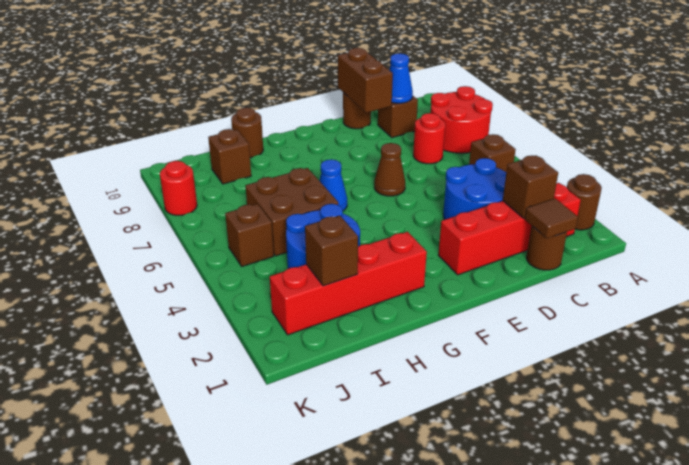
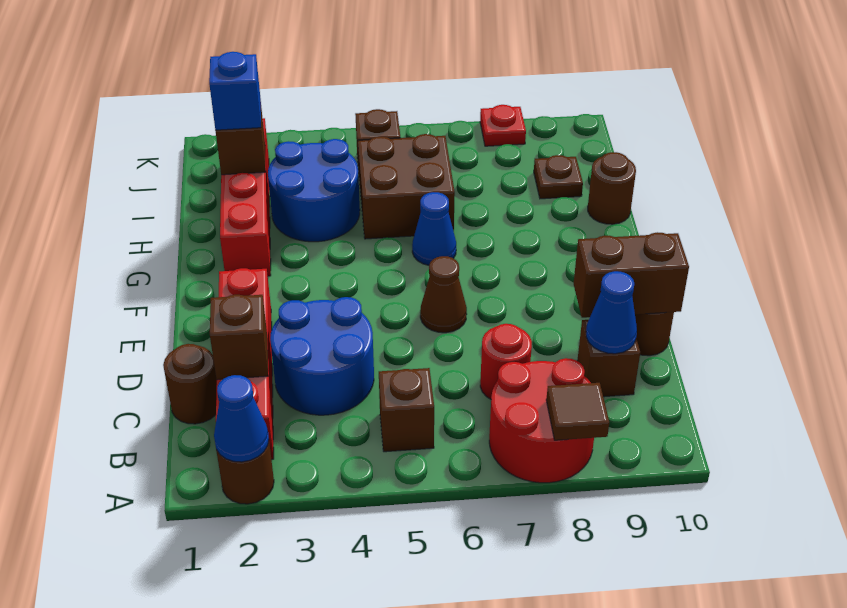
none -> blue cone A2 level 2
brown tile C1 level 2 -> brown tile A8 level 2
none -> blue brick I2 level 3
brown brick I9 level 1 -> brown plate I9 level 1
red round brick K8 level 1 -> red plate K8 level 1

